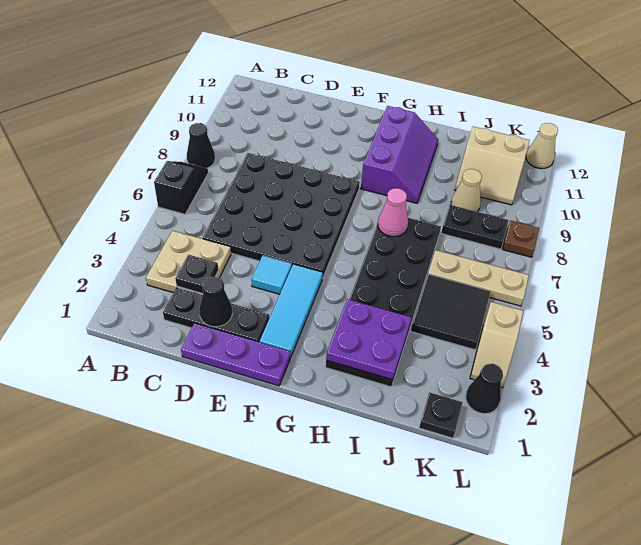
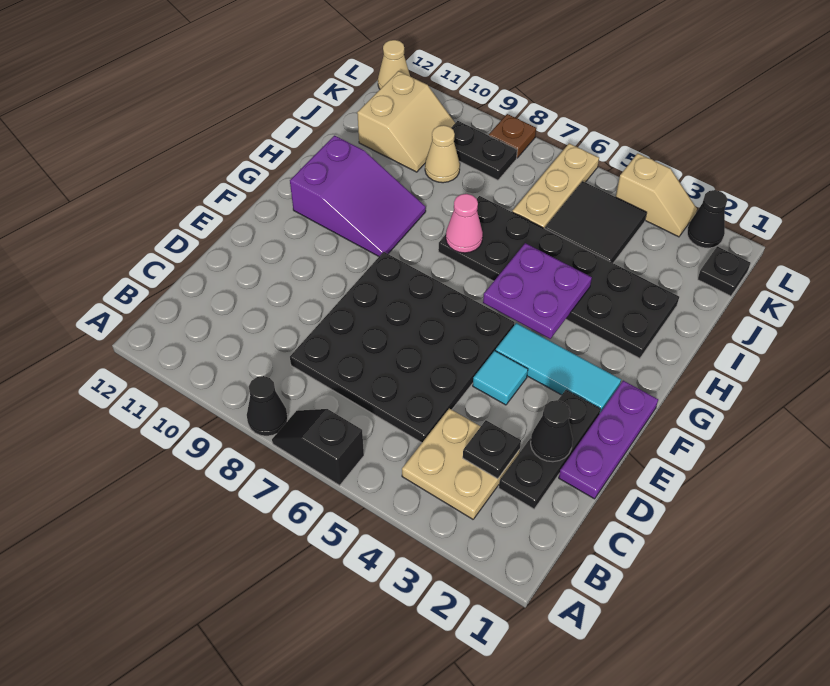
purple slope G9:H11 level 1 top G -> purple slope G9:H11 level 1 top 11
purple plate H2:I3 level 2 -> purple plate G4:H5 level 2
black plate J8:K8 level 1 -> black plate K8:K9 level 1

